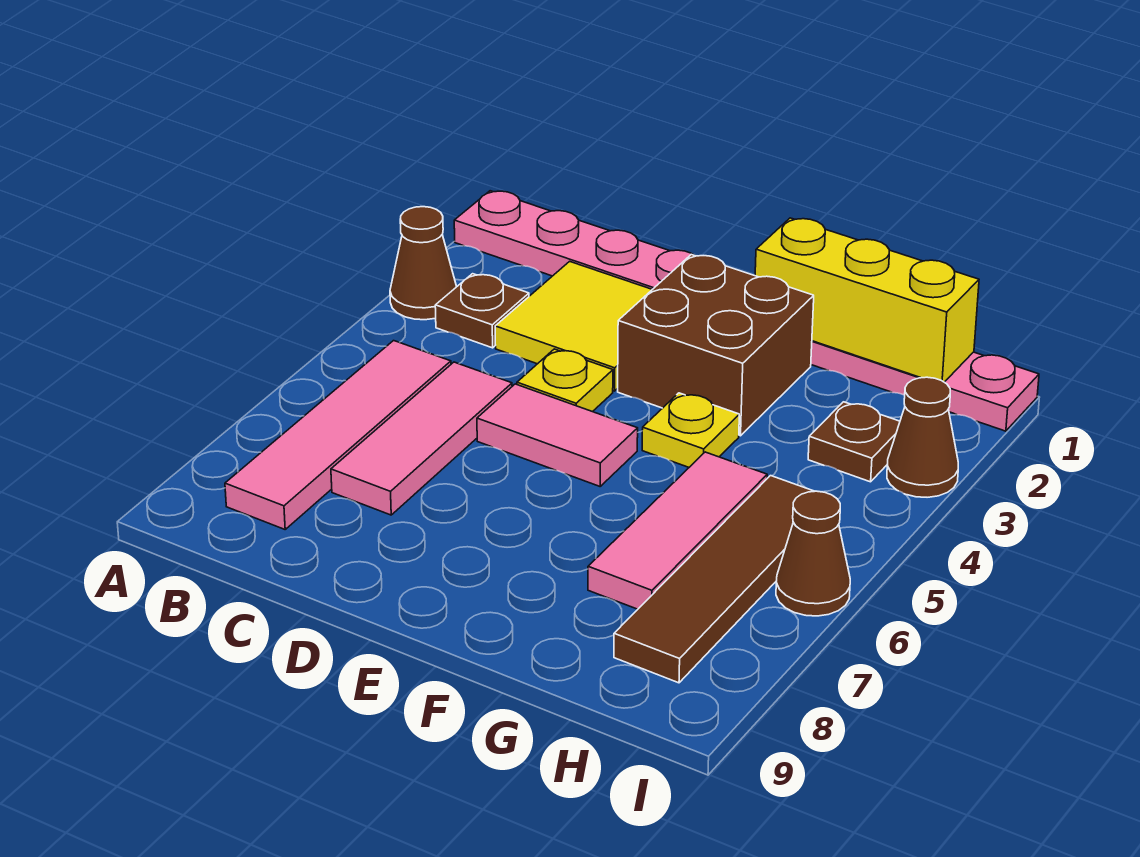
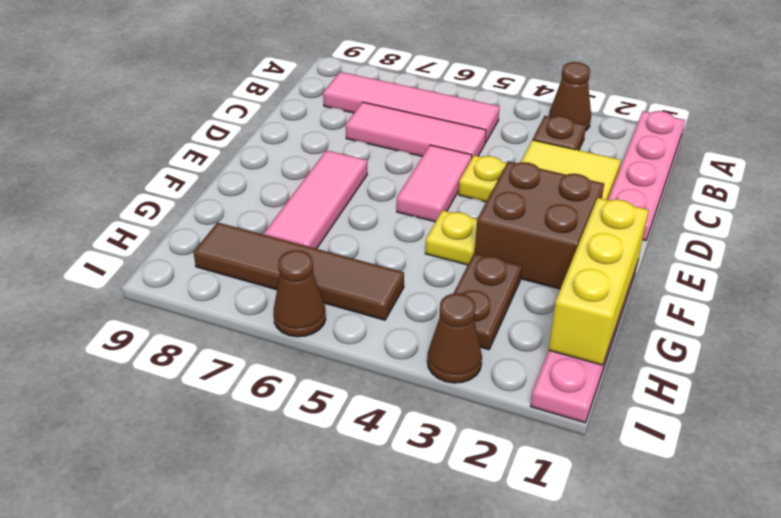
pink tile G5:G7 level 1 -> pink tile E7:G7 level 1
brown plate H3 level 1 -> brown plate G3:H3 level 1

